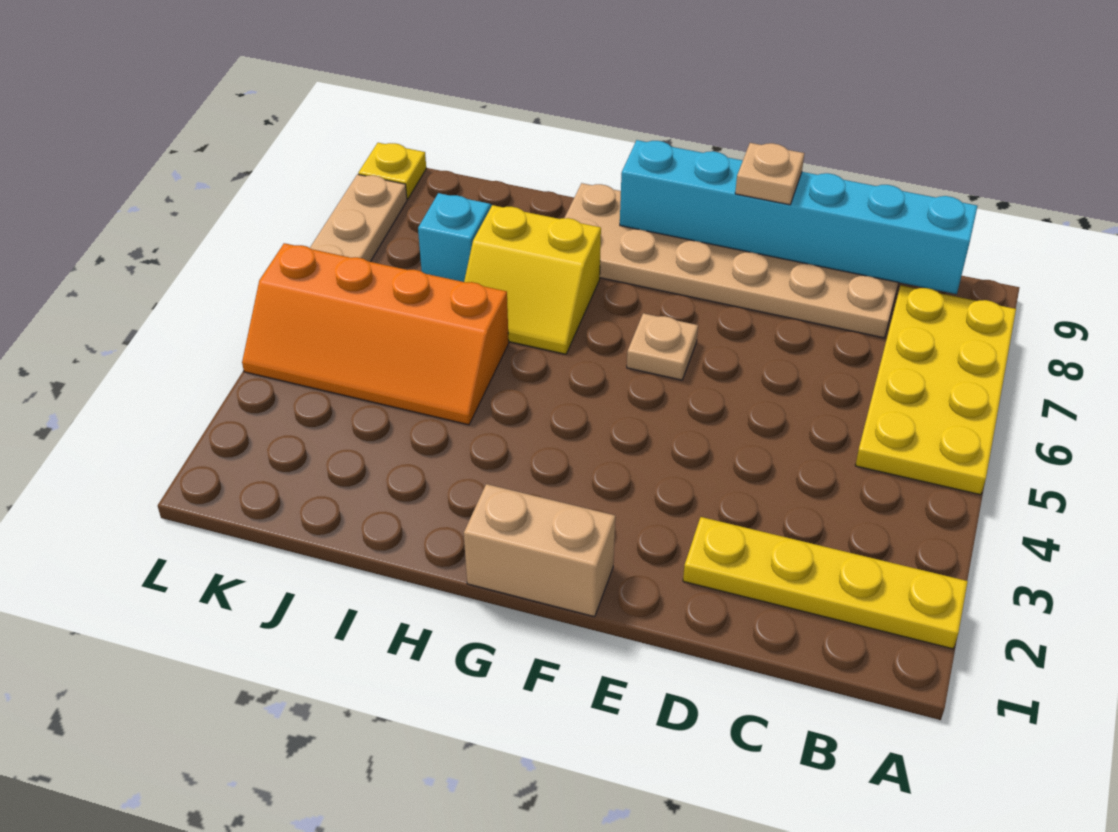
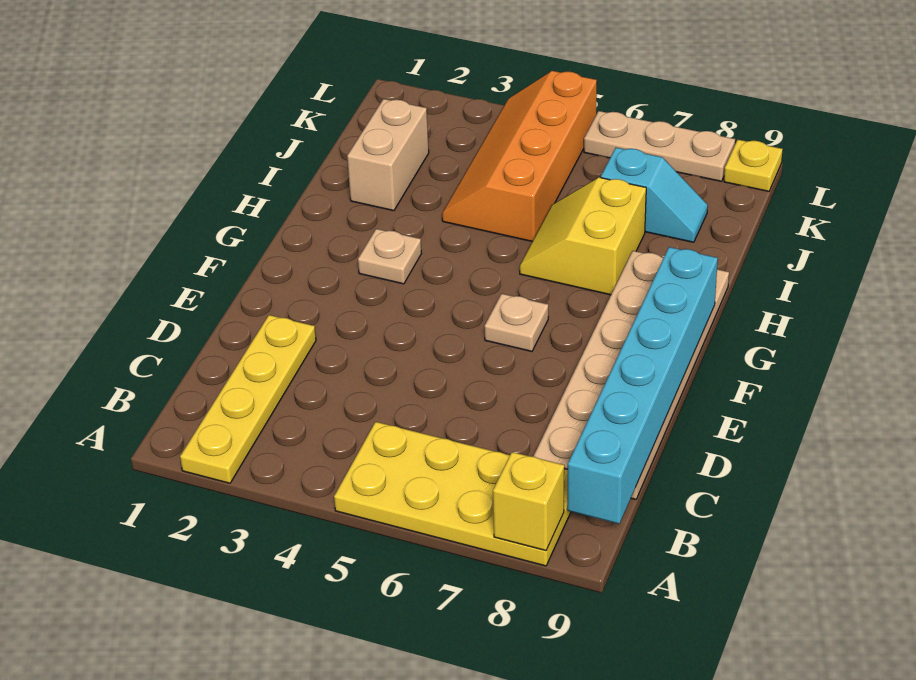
none -> yellow brick A8 level 2
tan plate E9 level 3 -> tan plate G3 level 1
tan brick F1:G1 level 1 -> tan brick I2:J2 level 1

